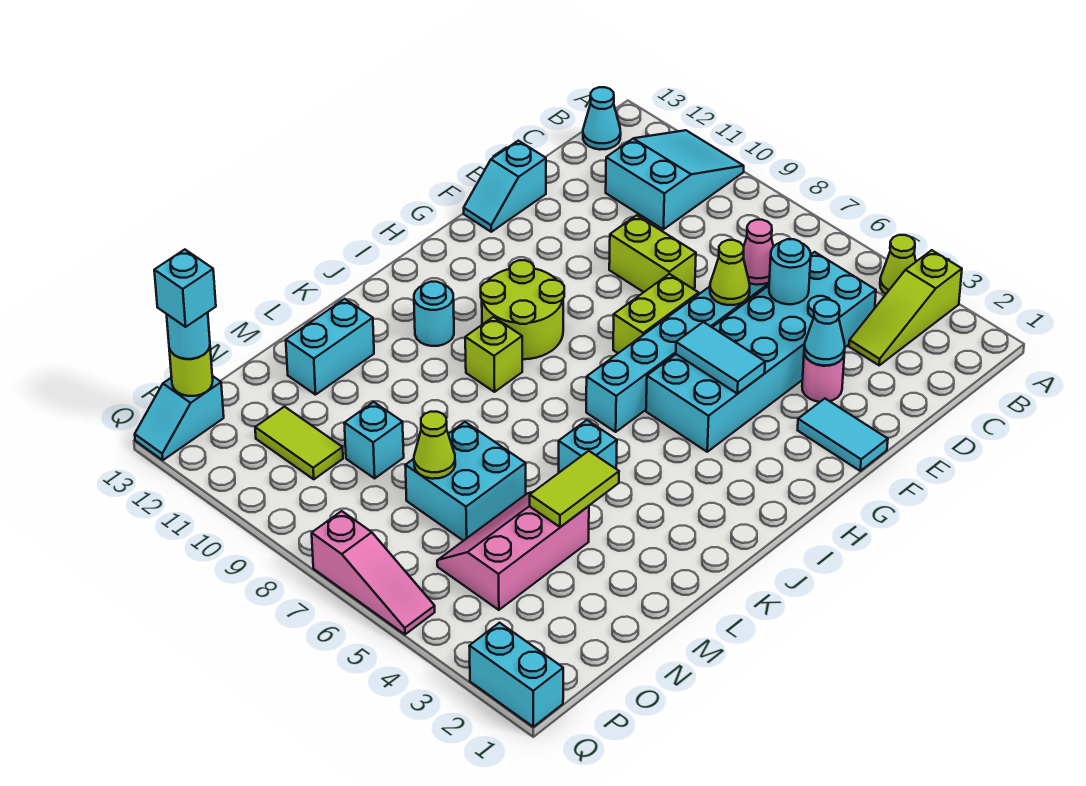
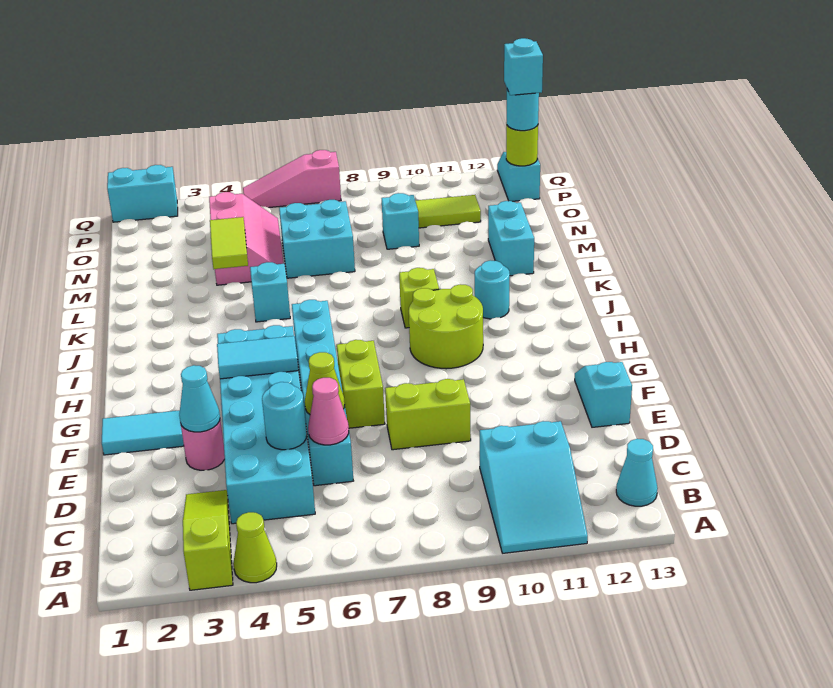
lime cone N7 level 2 -> none

